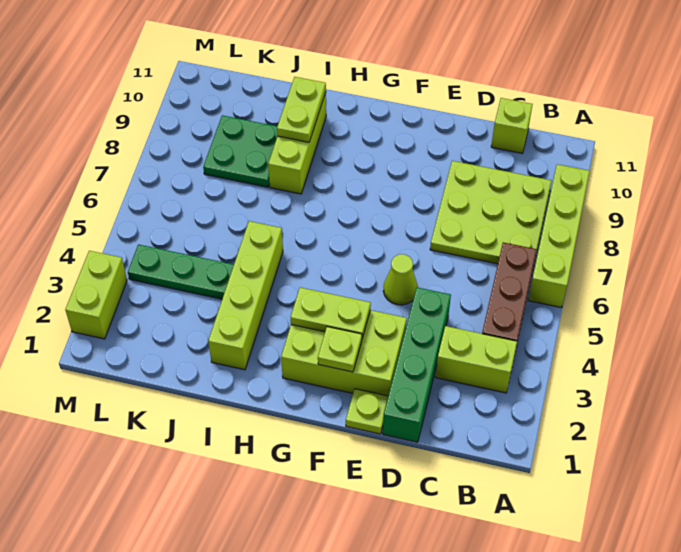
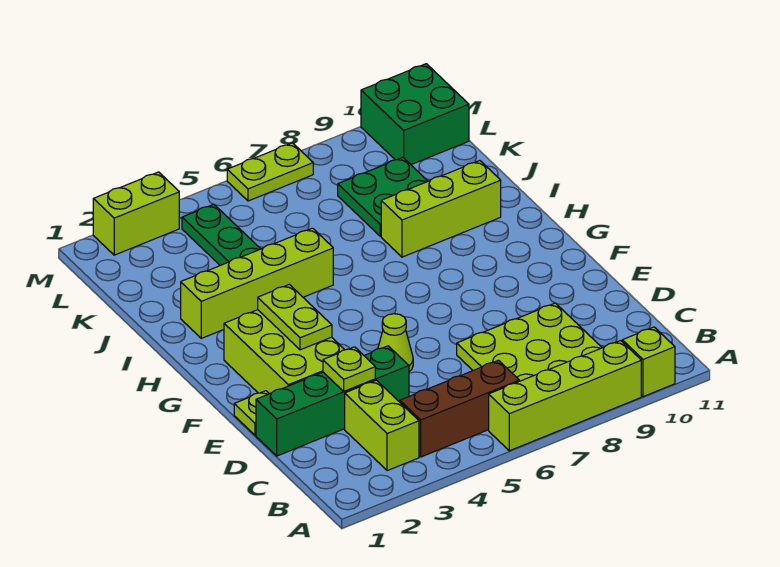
lime brick C11 level 1 -> lime brick A10 level 1
lime plate F2 level 2 -> lime plate D3 level 2
lime plate I9:I10 level 2 -> lime plate M6:M7 level 1
none -> green brick L10:M11 level 1

